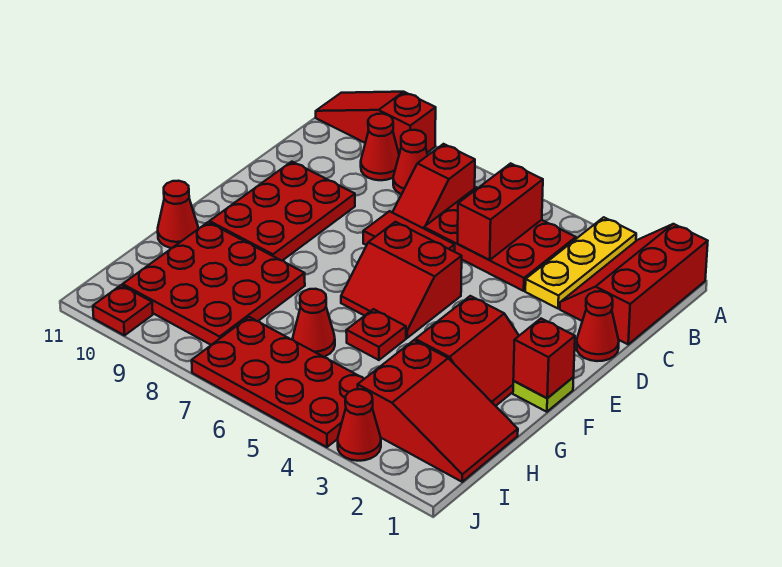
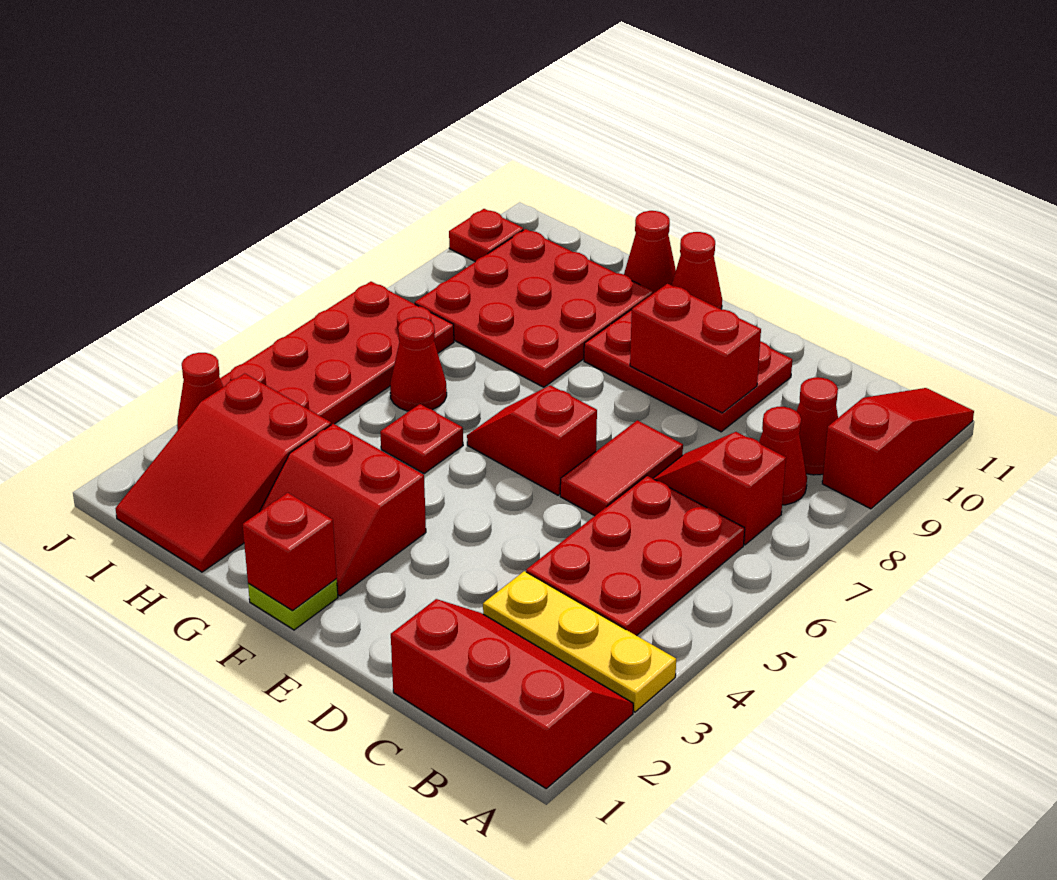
red brick B5:C5 level 2 -> red brick D9:E9 level 2
red cone D1 level 1 -> red cone F11 level 1
red slope E5:F6 level 1 top E -> red slope E6:F6 level 1 top E

